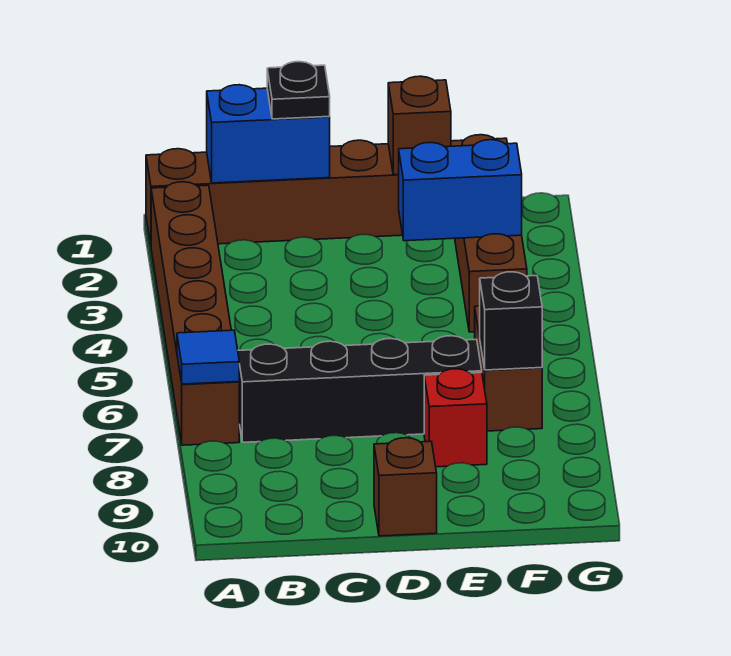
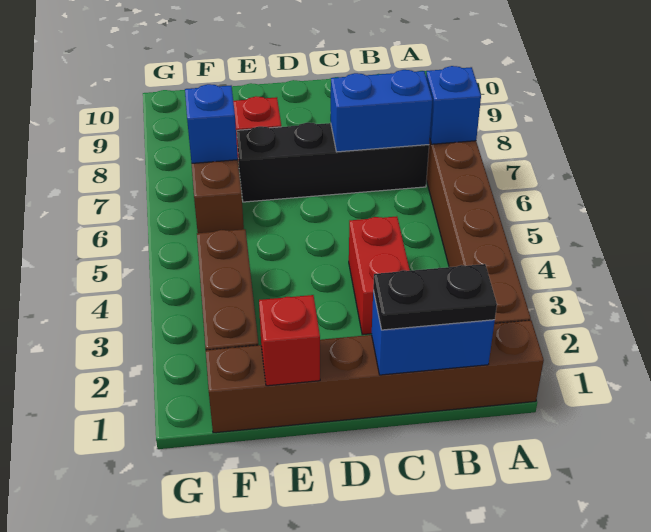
blue tile A7 level 2 -> blue brick A7 level 2
black plate C1 level 3 -> black plate B1:C1 level 3
none -> red brick C3:C4 level 1
brown brick D10 level 1 -> none
brown brick E1 level 2 -> red brick E1 level 2
blue brick E3:F3 level 2 -> blue brick B7:C7 level 2
black brick F7 level 2 -> blue brick F7 level 2

